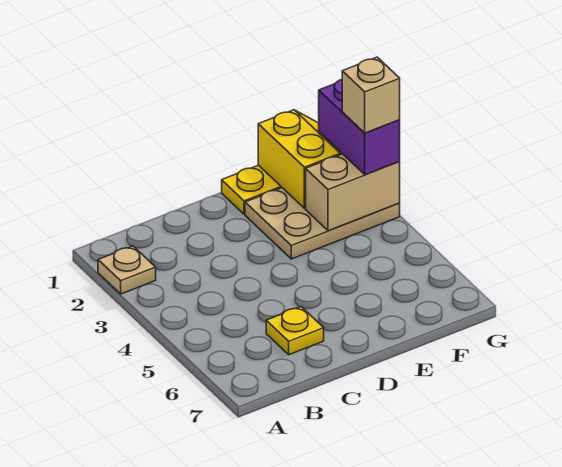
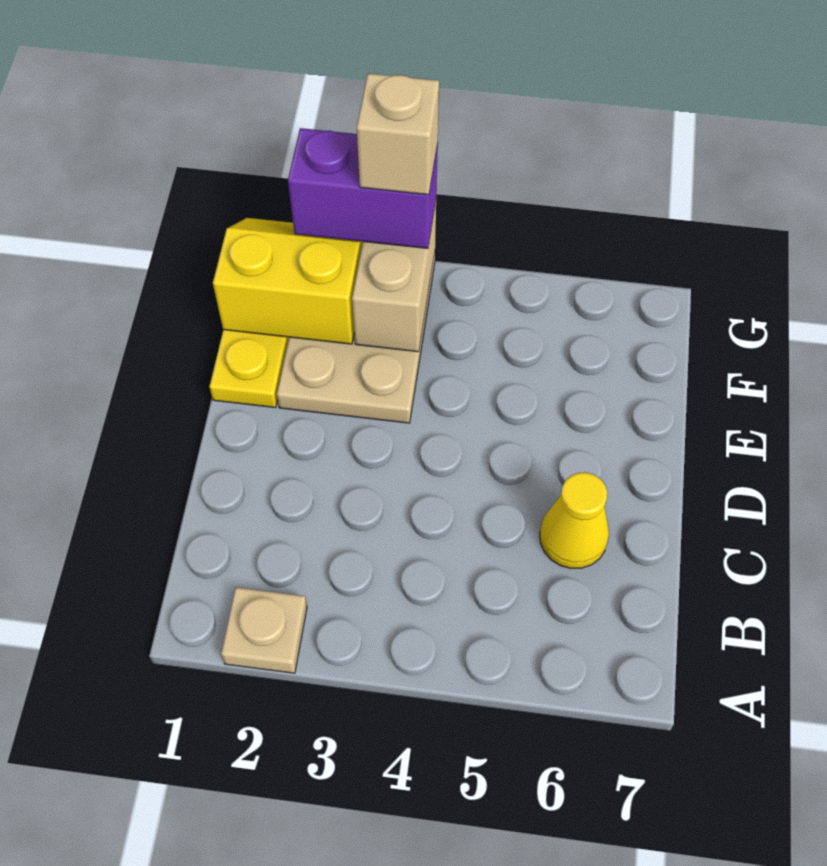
yellow plate C6 level 1 -> yellow cone C6 level 1

